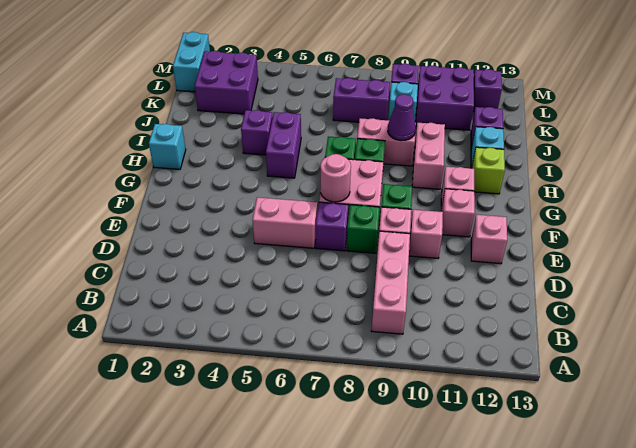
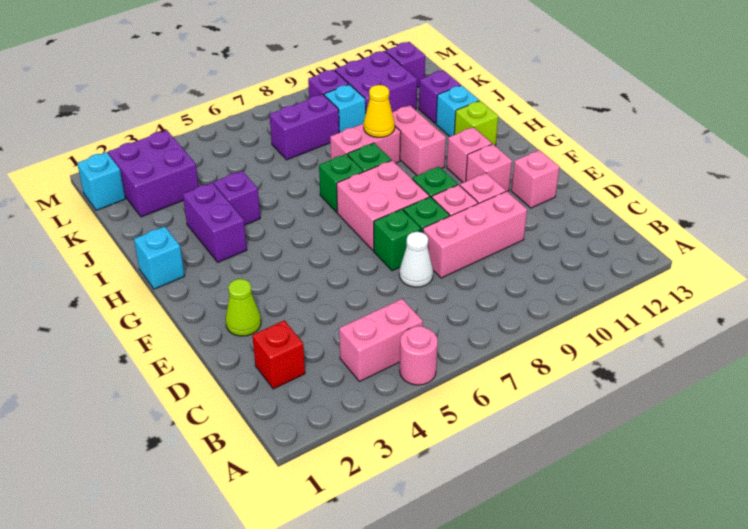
pink brick B9:D9 level 1 -> pink brick D8:D10 level 1
none -> red brick C2 level 1
none -> white cone D7 level 1
none -> lime cone E2 level 1
pink brick E5:E6 level 1 -> pink brick B4:B5 level 1
purple brick E7 level 1 -> green brick E7 level 1
pink round brick F7 level 2 -> pink round brick A5 level 1
purple brick H5:I5 level 1 -> purple brick H3:I3 level 1
purple cone I9 level 2 -> yellow cone I9 level 2
cyan brick L1:M1 level 1 -> cyan brick L1 level 1

